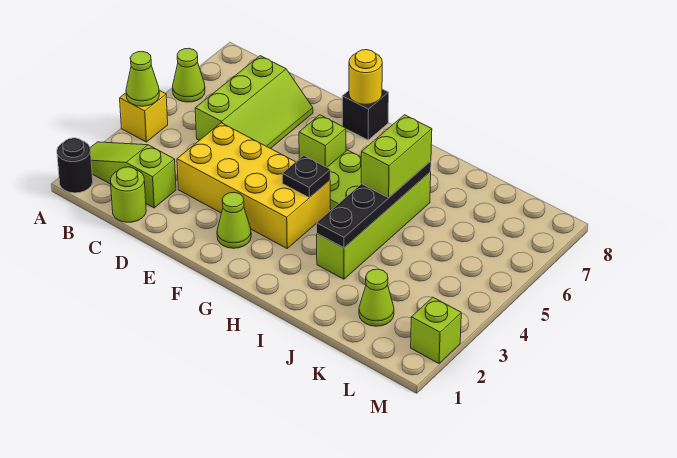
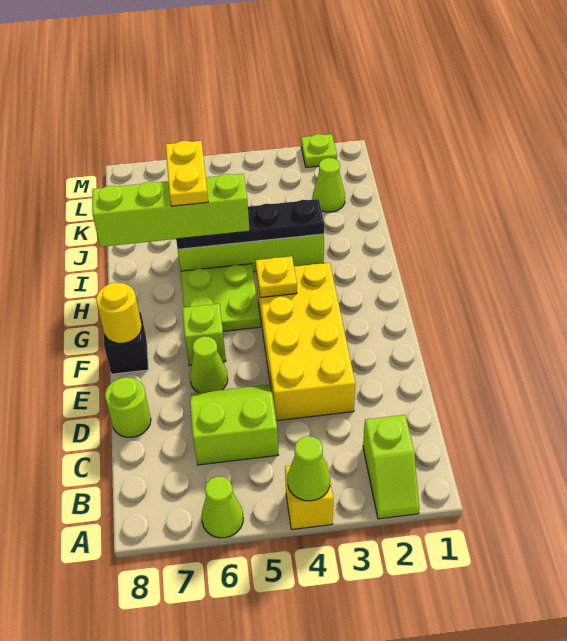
black round brick A1 level 1 -> none
lime slope A2:C2 level 1 top C -> lime slope A2:B2 level 1 top B
lime round brick C1 level 1 -> lime round brick D8 level 1
lime slope C5:D7 level 1 top C -> lime slope C5:D6 level 1 top C
lime cone F2 level 1 -> lime cone E6 level 1
black plate G4 level 2 -> yellow plate G4 level 2
lime brick I5:I6 level 3 -> lime brick I5:I8 level 3
none -> yellow plate I6:J6 level 4
lime brick M2 level 1 -> lime plate M2 level 1

